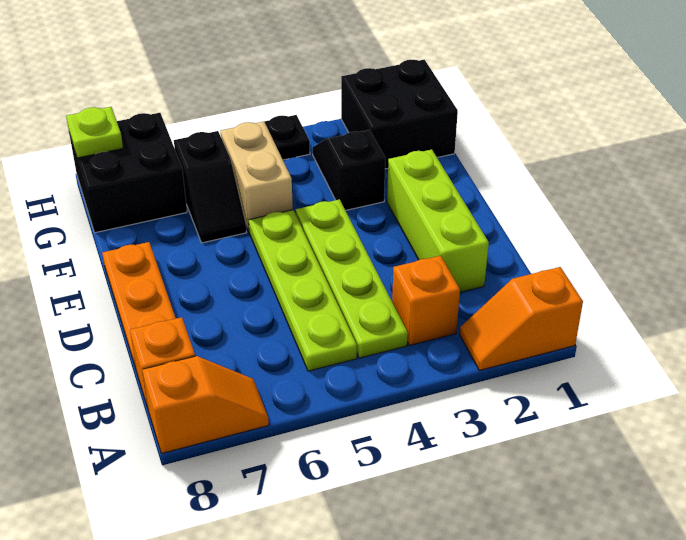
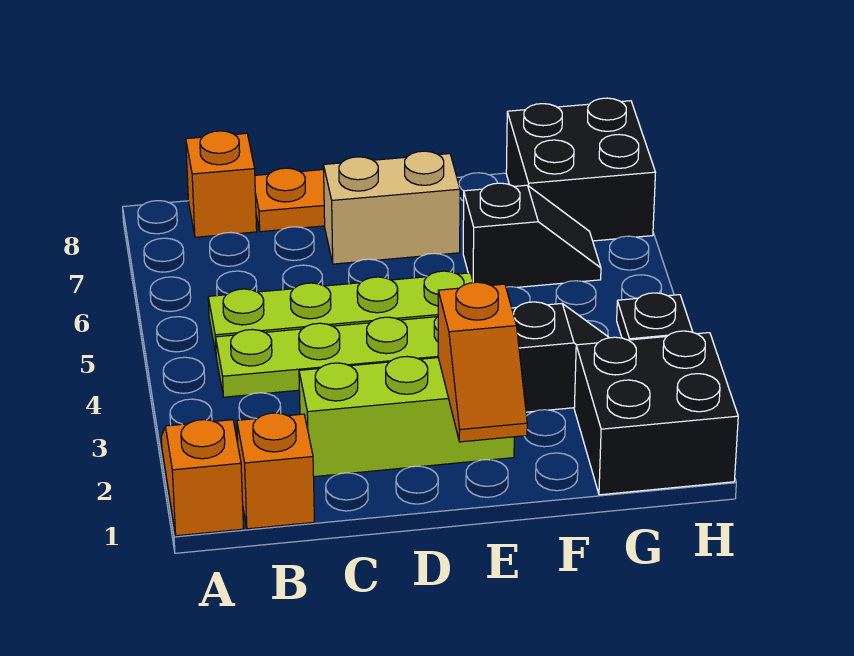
orange slope A7:A8 level 1 top 8 -> orange slope E1:E2 level 2 top 2
orange brick B3 level 1 -> orange brick B1 level 1
tan brick F5:G5 level 1 -> tan brick D7:E7 level 1
black slope F6:G6 level 1 top G -> black slope F6:G6 level 1 top F
lime plate H8 level 2 -> none

